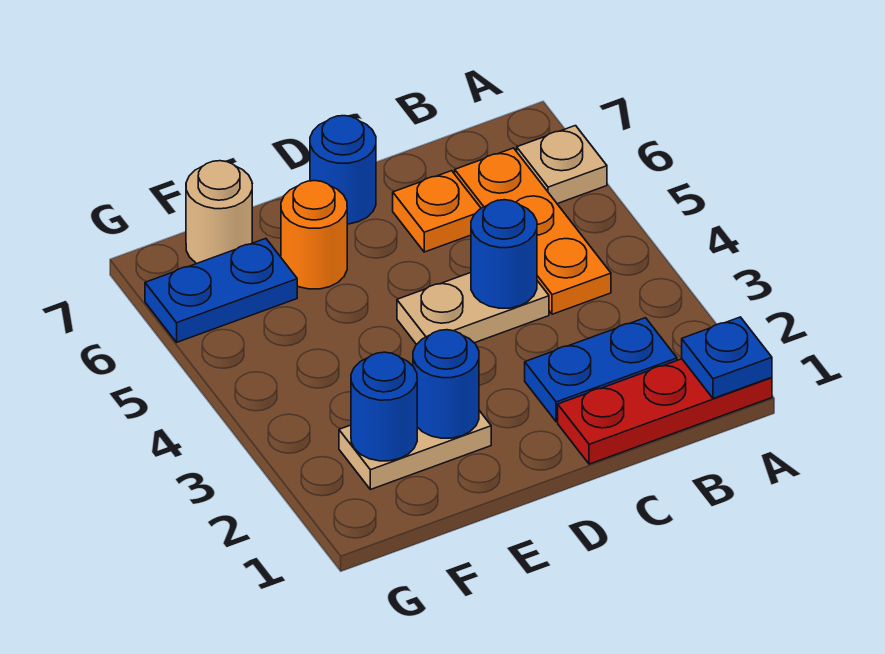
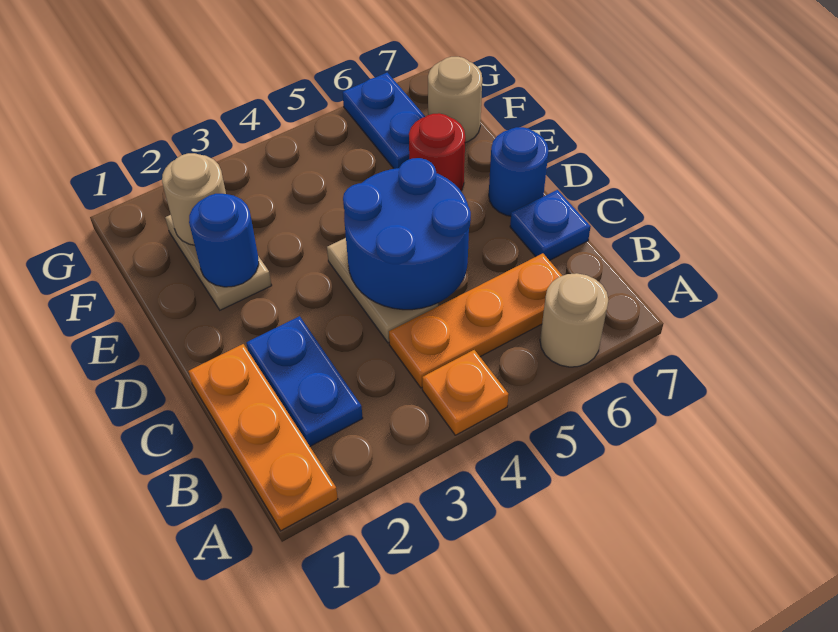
red plate A1:C1 level 1 -> orange plate A1:C1 level 1
blue plate A1 level 2 -> blue plate C7 level 1
tan plate A6 level 1 -> tan round brick A6 level 1
blue round brick C4 level 2 -> blue round brick C4:D5 level 2
orange plate C6 level 1 -> orange plate A4 level 1
orange round brick E6 level 1 -> red round brick E6 level 1
blue round brick F2 level 2 -> tan round brick F2 level 2

